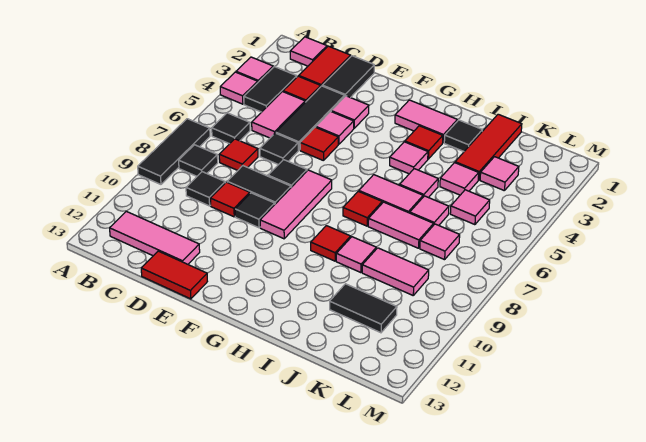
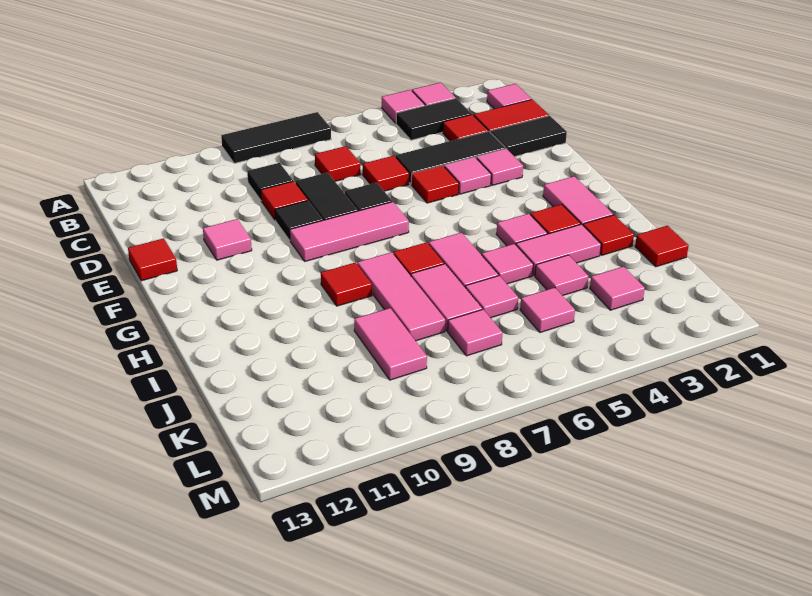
black tile B6 level 1 -> none
black tile B8 level 1 -> none
pink tile B12:D12 level 1 -> pink tile H8:J8 level 1
pink tile C4:C5 level 1 -> pink tile I3:I4 level 1
black tile D6 level 1 -> red tile D6 level 1
red tile D13:E13 level 1 -> red tile E13 level 1
black tile I2 level 1 -> red tile I2 level 1
pink tile I9 level 1 -> pink tile E11 level 1
red tile J1:J3 level 1 -> red tile J1 level 1
black tile J11:K11 level 1 -> none

